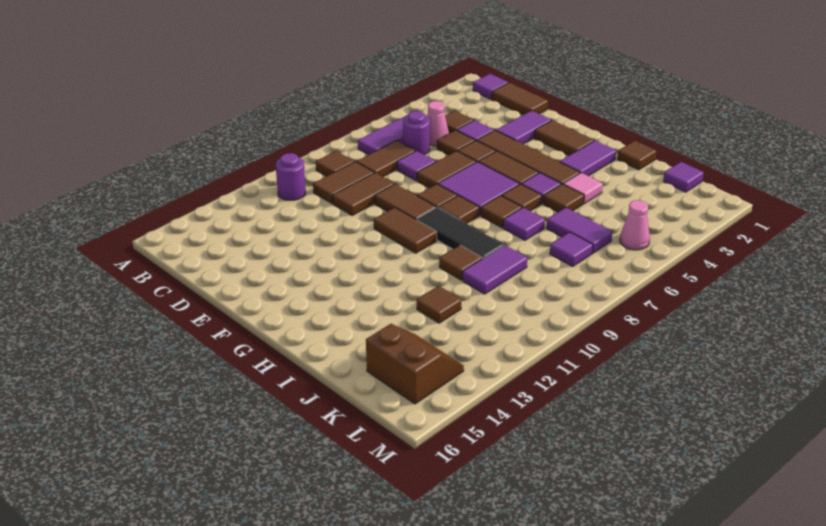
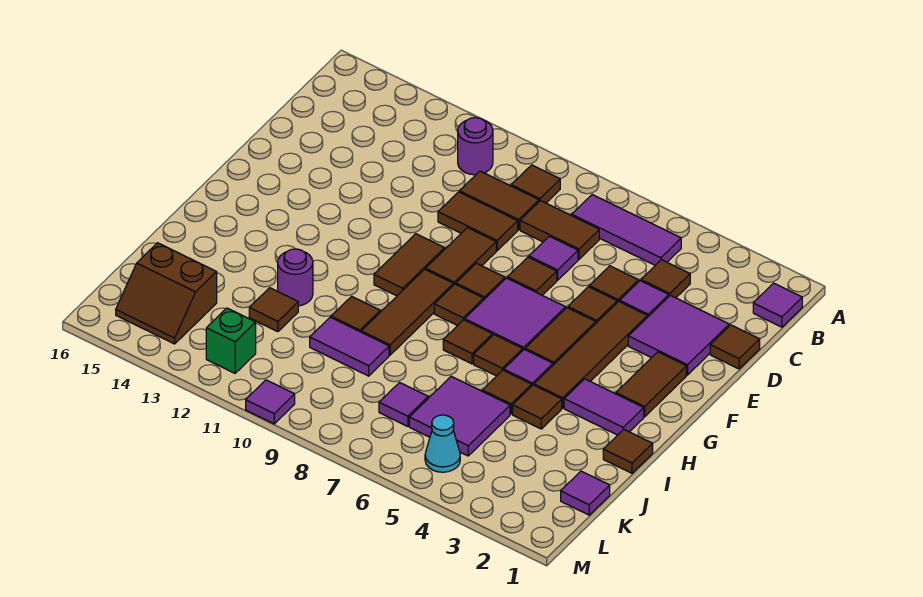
brown tile C1:D1 level 1 -> brown tile D1 level 1
pink cone C5 level 1 -> none
purple round brick C6 level 1 -> purple round brick I12 level 1
purple tile E2:E3 level 1 -> purple tile D2:E3 level 1
brown tile E6:E7 level 1 -> brown tile E7 level 1
black tile G9:I9 level 1 -> brown tile G9:I9 level 1
pink tile I4 level 1 -> brown tile I4 level 1
purple tile I7 level 1 -> purple tile M10 level 1
purple tile J6:K6 level 1 -> purple tile J5:K6 level 1
brown slope K14:L15 level 1 top 15 -> brown slope K14:L15 level 1 top K
pink cone L5 level 1 -> cyan cone L5 level 1
none -> green brick L12 level 1

